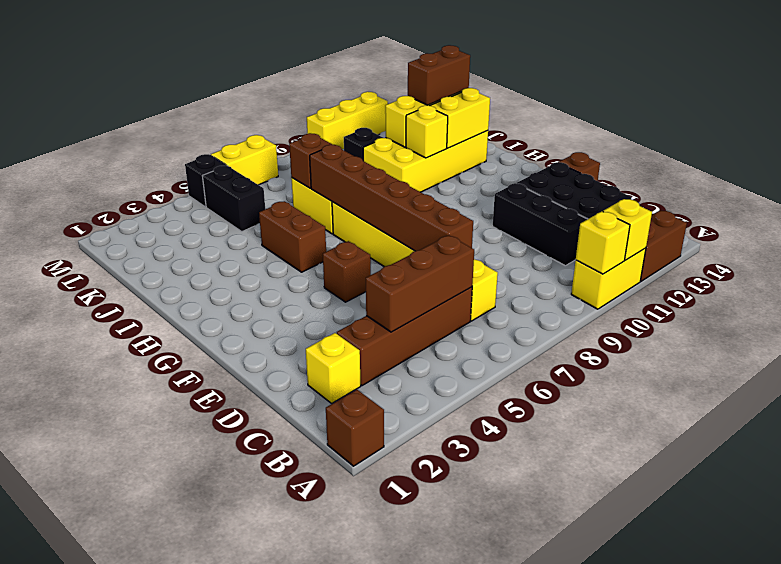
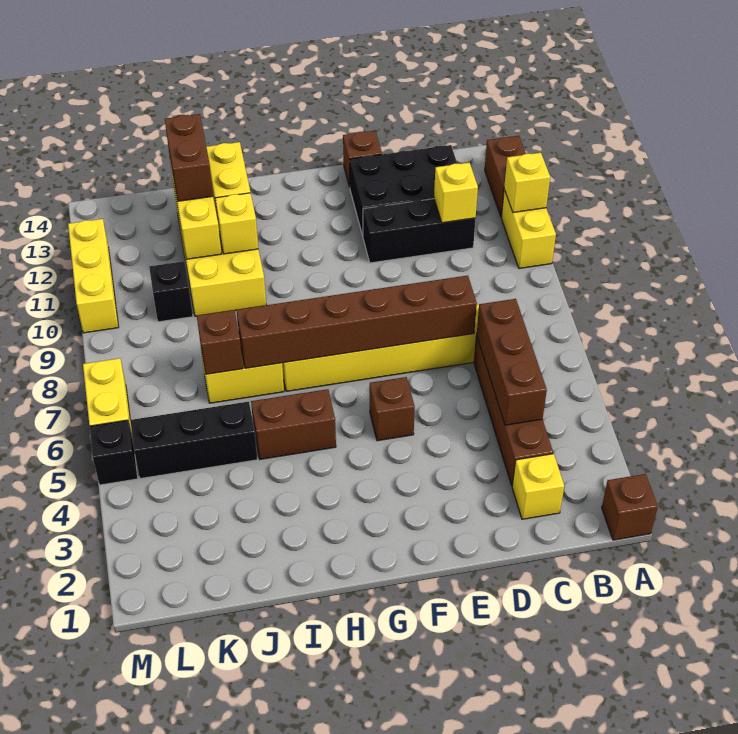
yellow brick A10 level 2 -> yellow brick C11 level 2
black brick K5:L5 level 1 -> black brick J5:L5 level 1

